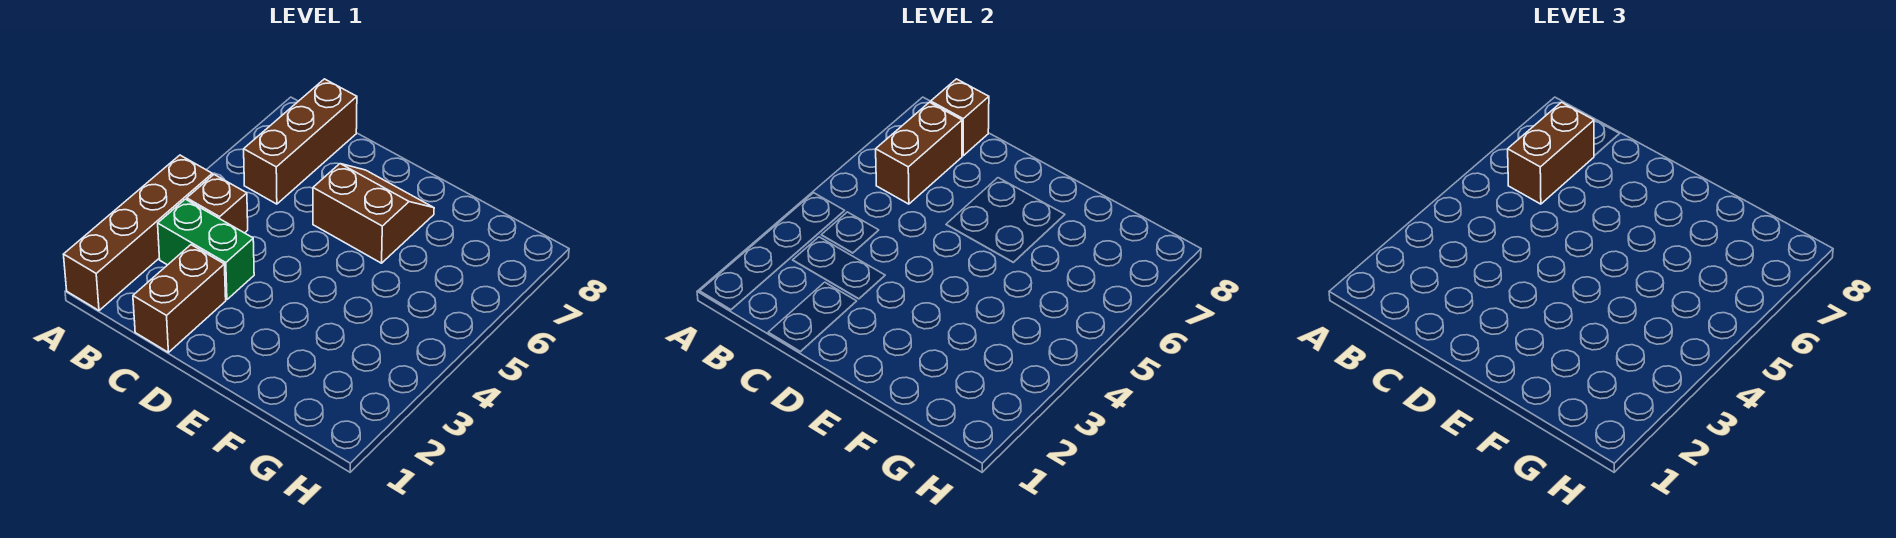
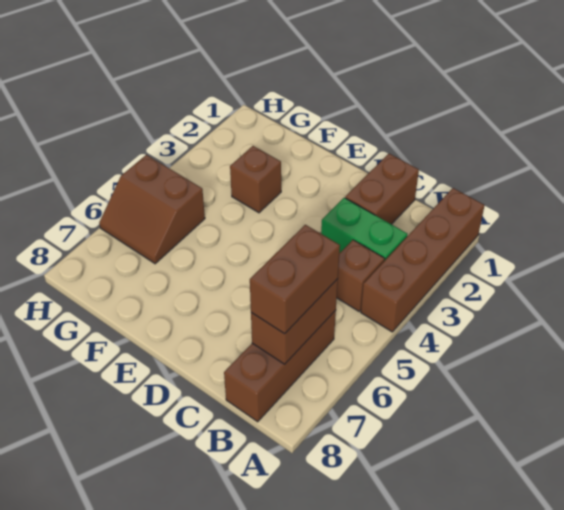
brown brick B8 level 2 -> brown brick F3 level 1
brown slope D6:E7 level 1 top 6 -> brown slope G5:H6 level 1 top 5

